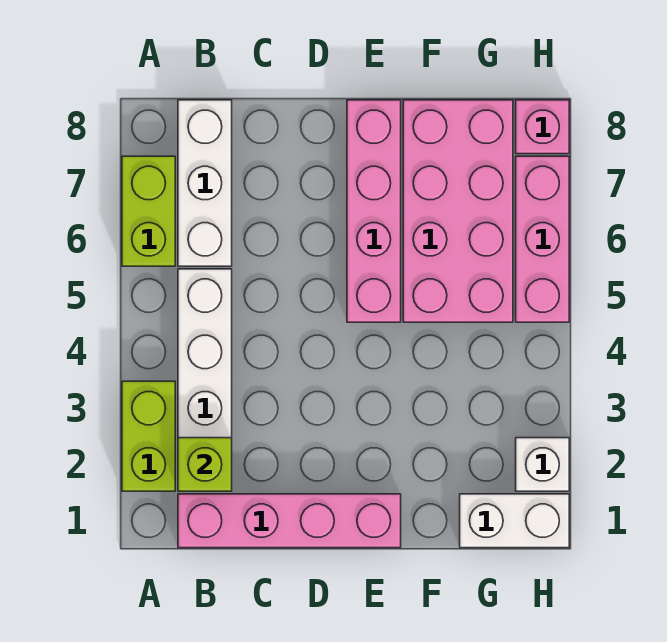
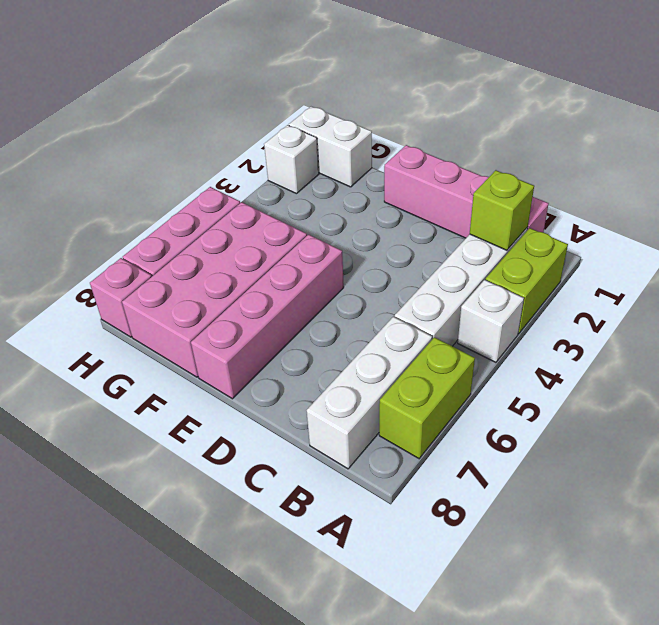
none -> white brick A4 level 1

